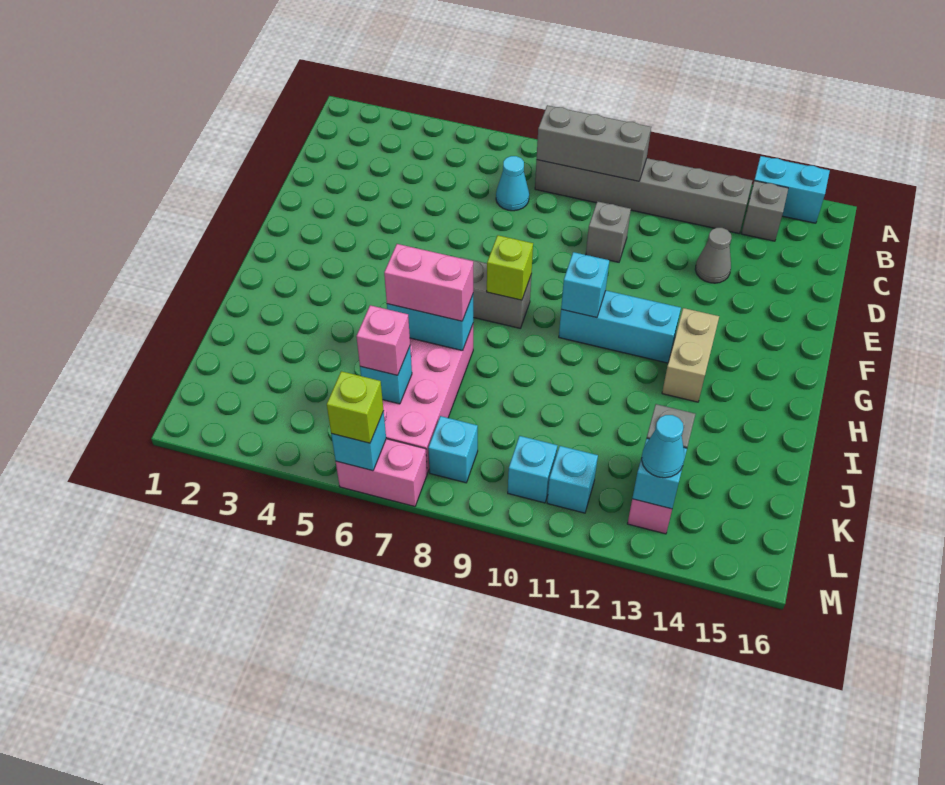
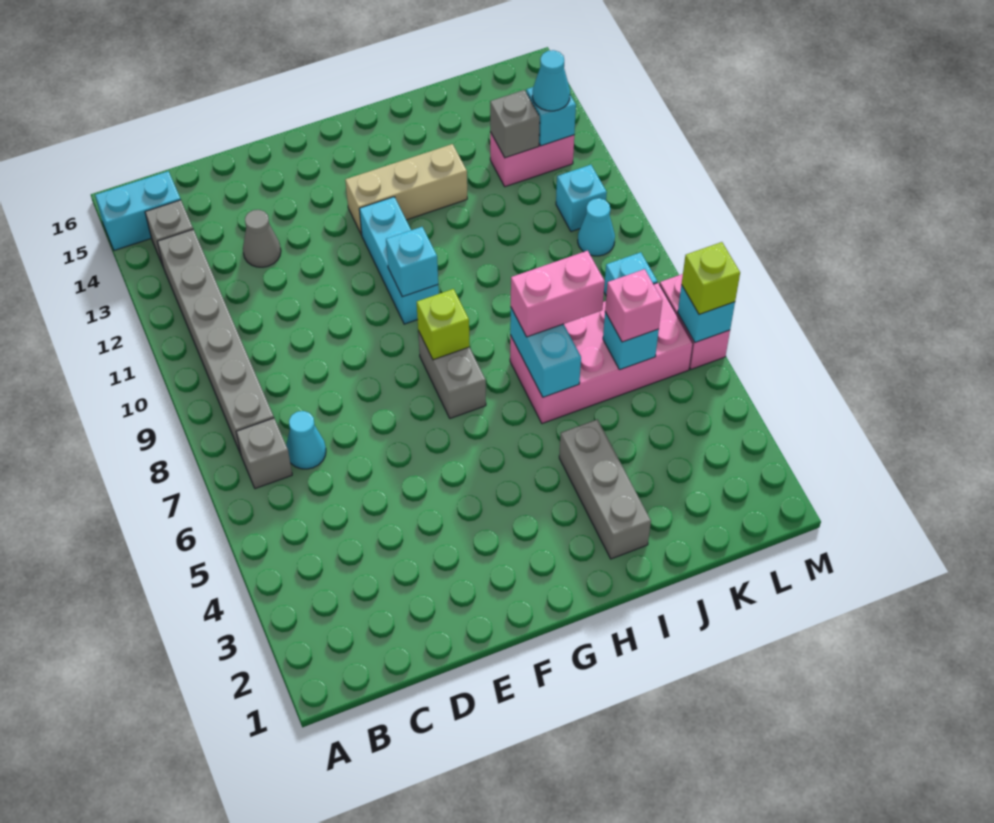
cyan brick A14:A15 level 1 -> cyan brick A15:B15 level 1
grey brick B8:B10 level 2 -> grey brick I2:I4 level 1
grey brick D10 level 1 -> grey brick B7 level 1
tan brick G13:H13 level 1 -> tan brick G13:I13 level 1
pink brick I6:I7 level 3 -> pink brick I7:J7 level 3
cyan brick L10 level 1 -> cyan cone L10 level 1

